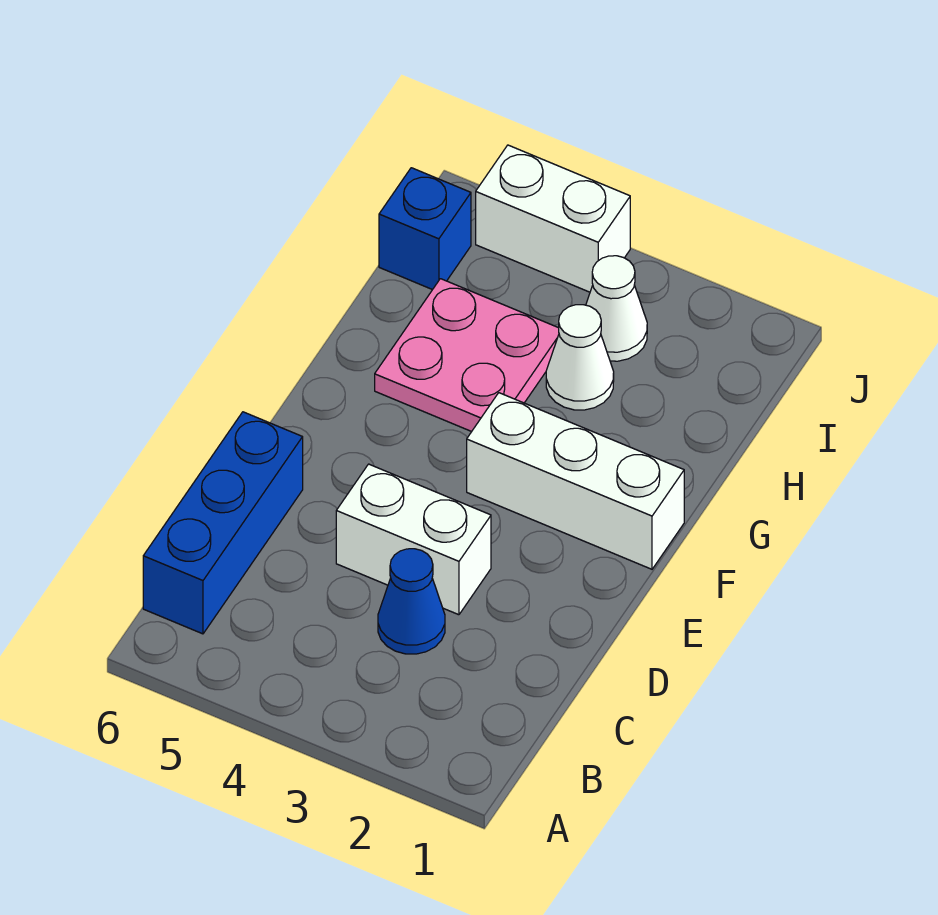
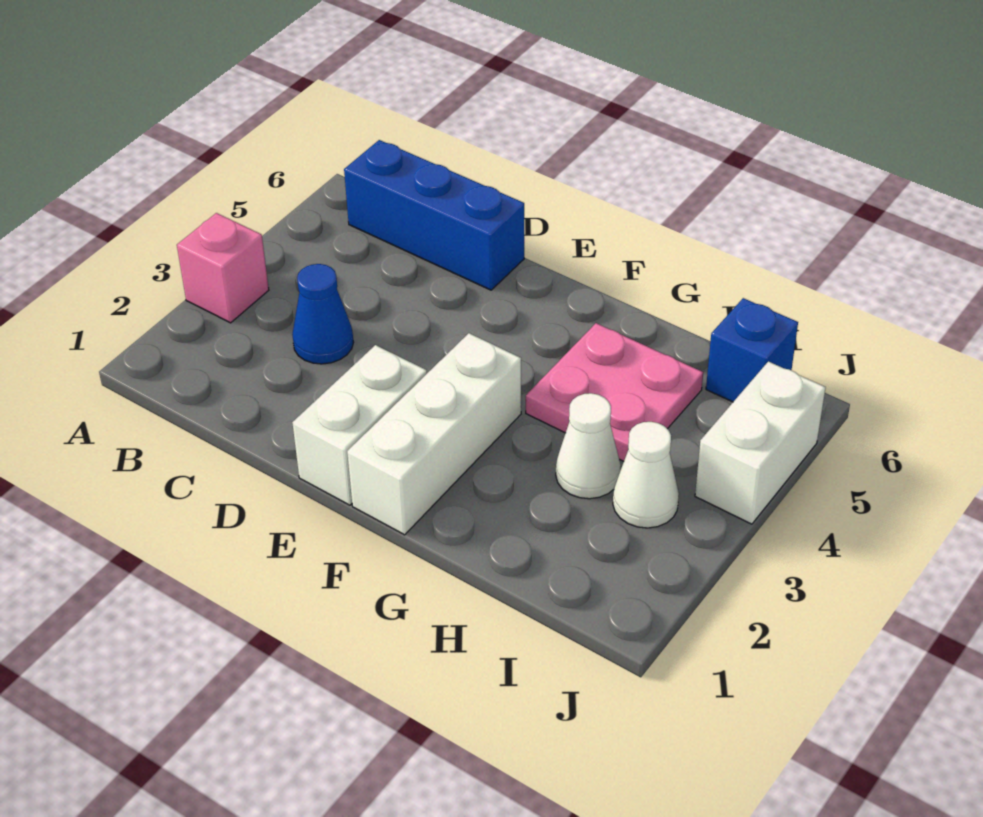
none -> pink brick A3 level 1
white brick D3:D4 level 1 -> white brick E1:E2 level 1

